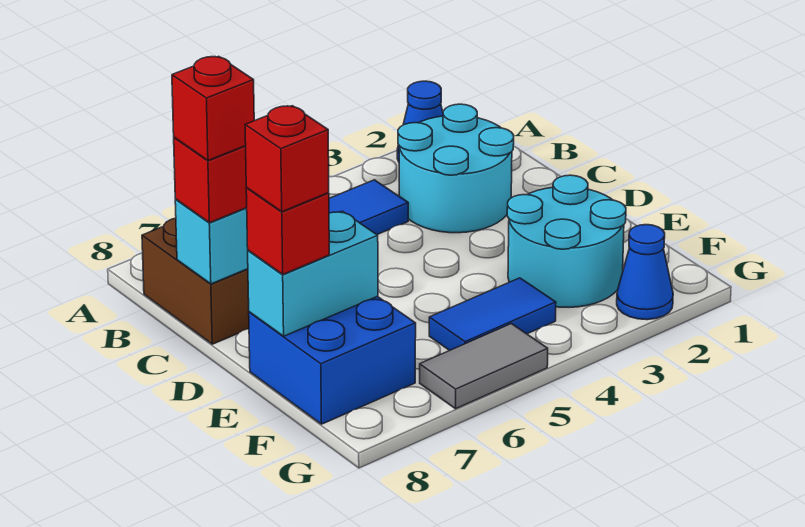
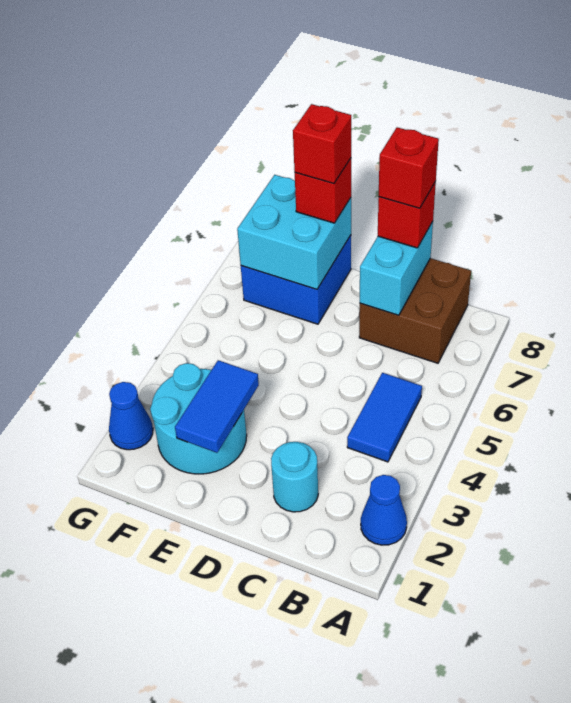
cyan round brick B2:C3 level 1 -> cyan round brick C2 level 1
cyan brick E7:E8 level 2 -> cyan brick E7:F8 level 2
blue tile F4:F5 level 1 -> blue tile E2:E3 level 2
grey tile G5:G6 level 1 -> none

